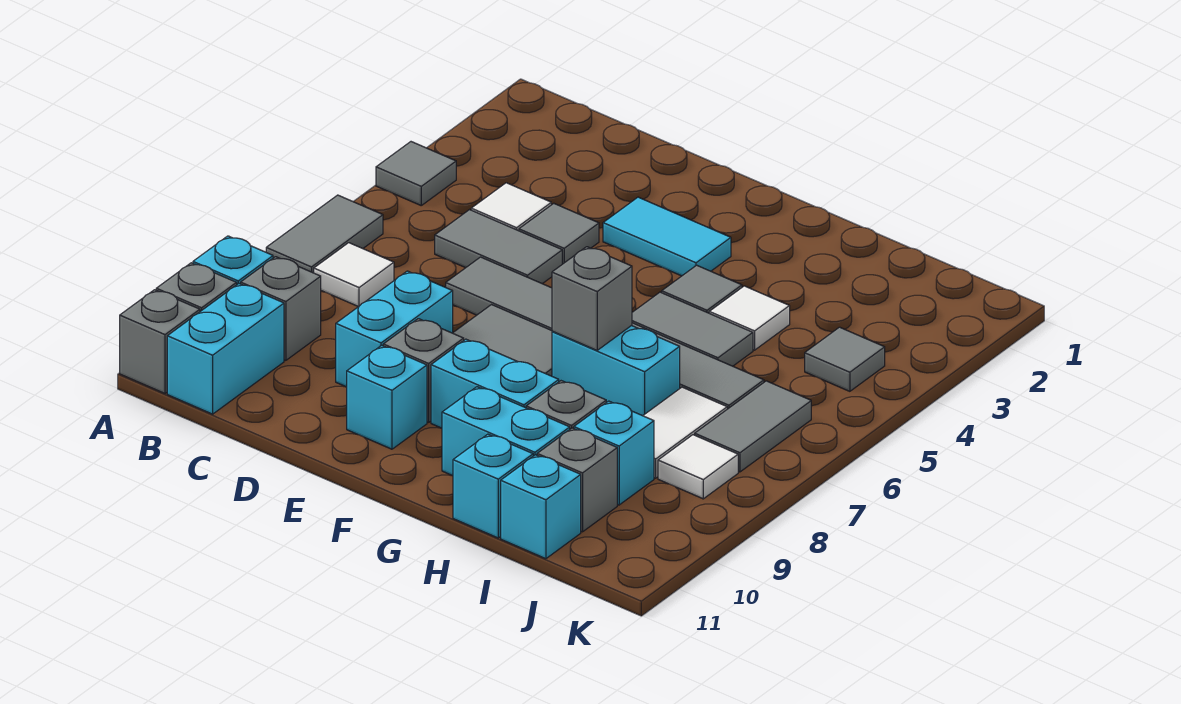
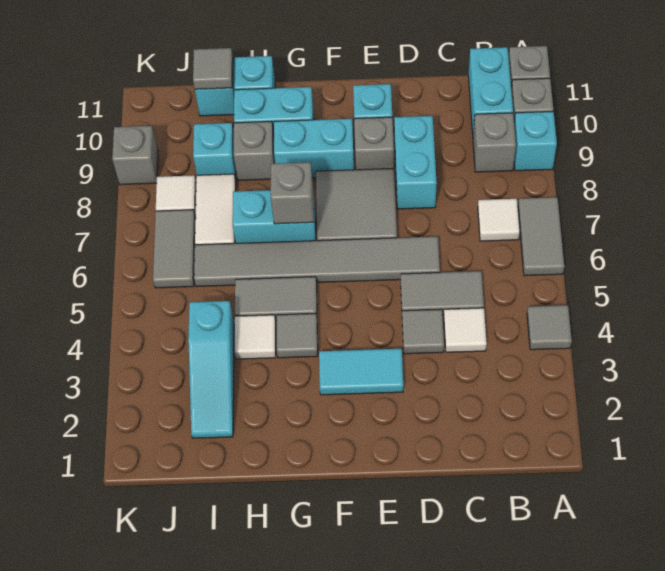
none -> cyan slope I2:I4 level 1 top 4
grey brick I10 level 1 -> grey brick K9 level 1
grey tile J4 level 1 -> grey tile I11 level 2

